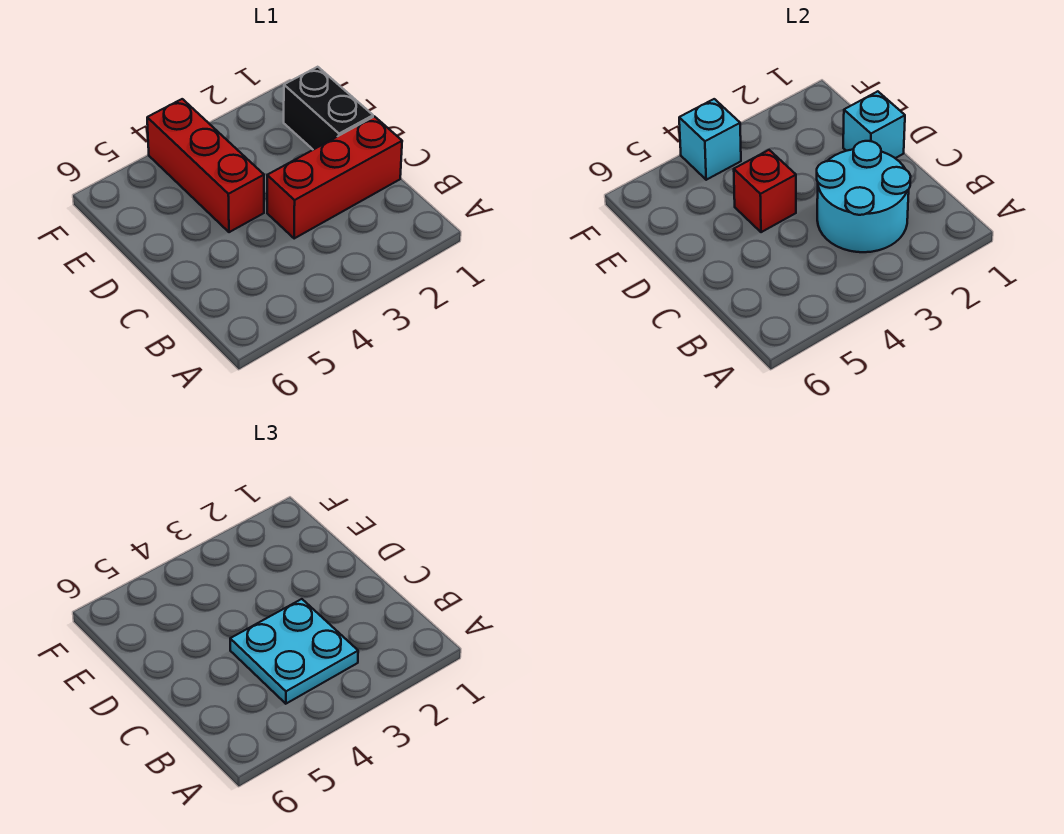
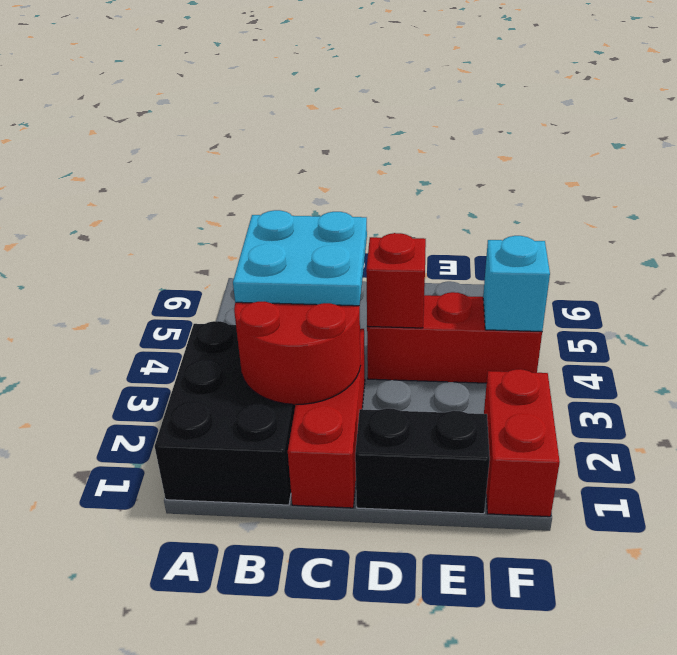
none -> black brick A1:B3 level 1
cyan round brick B2:C3 level 2 -> red round brick B2:C3 level 2
cyan brick D1 level 2 -> none
none -> red brick F1:F2 level 1

